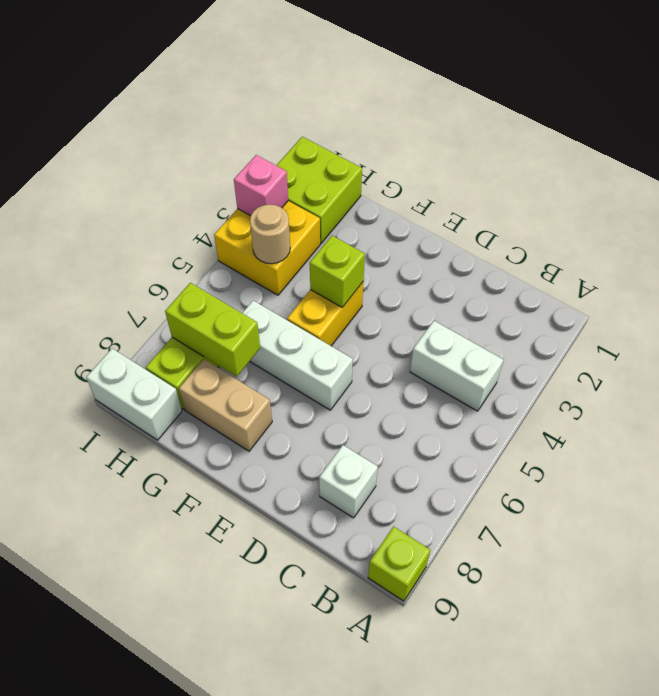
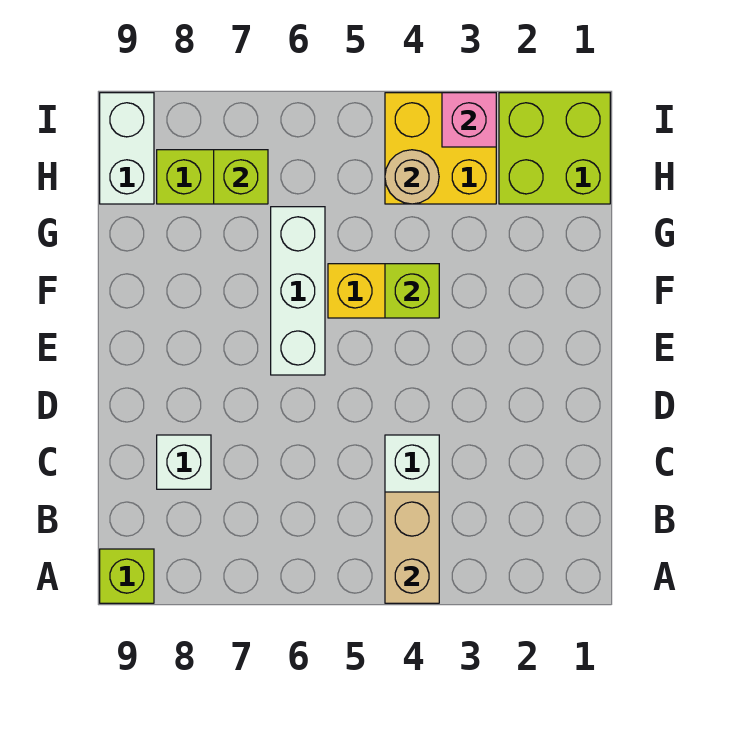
tan brick F8:G8 level 1 -> tan brick A4:B4 level 2
lime brick G7:H7 level 2 -> lime brick H7 level 2

